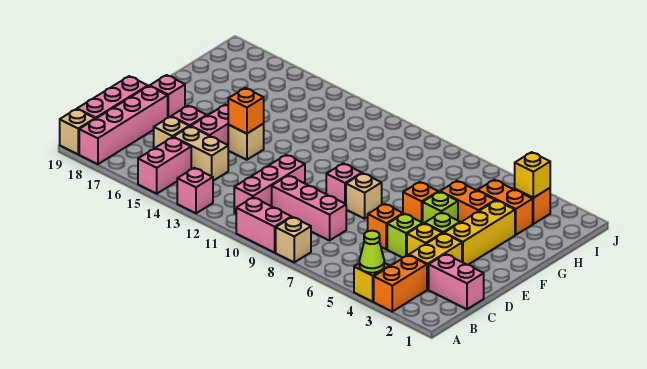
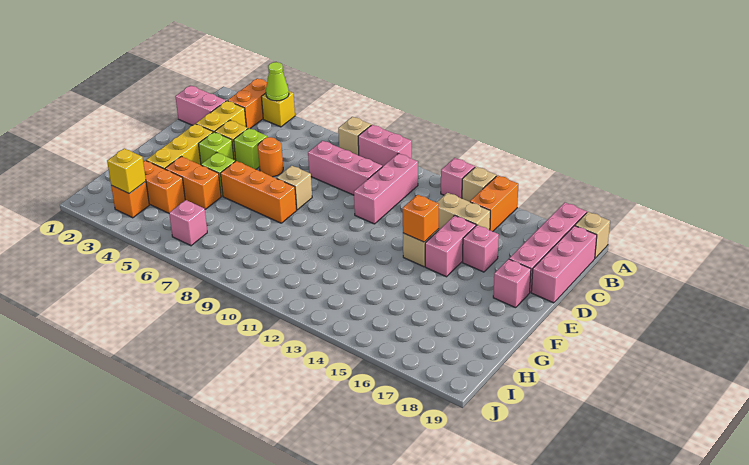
pink brick A15:B15 level 1 -> orange brick A15:B15 level 1
tan brick C16 level 1 -> tan brick A14 level 1
orange brick D6 level 1 -> orange round brick D6 level 1
pink brick E9 level 1 -> pink brick I6 level 1
orange brick F6 level 1 -> orange brick F6:F8 level 1

